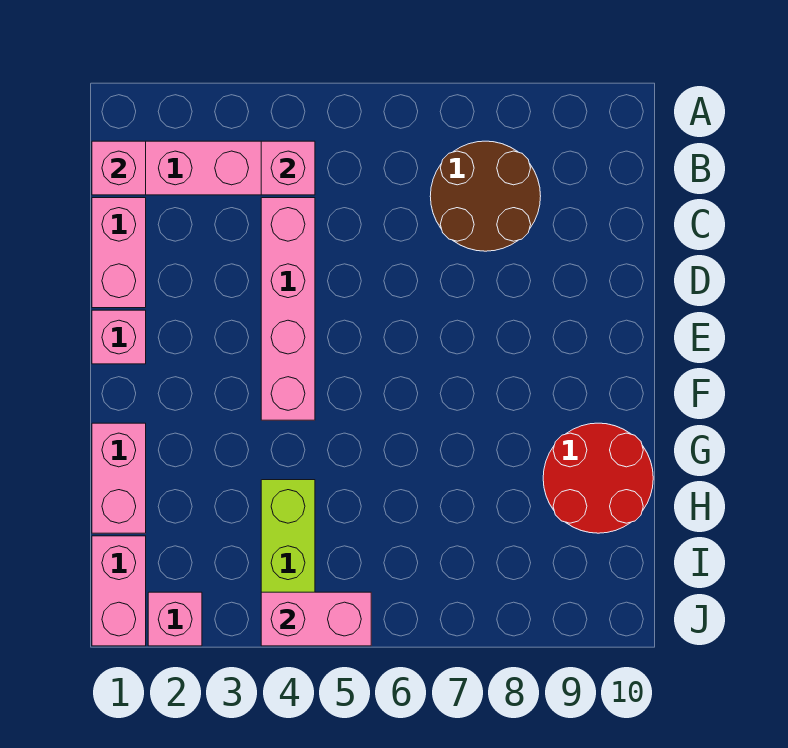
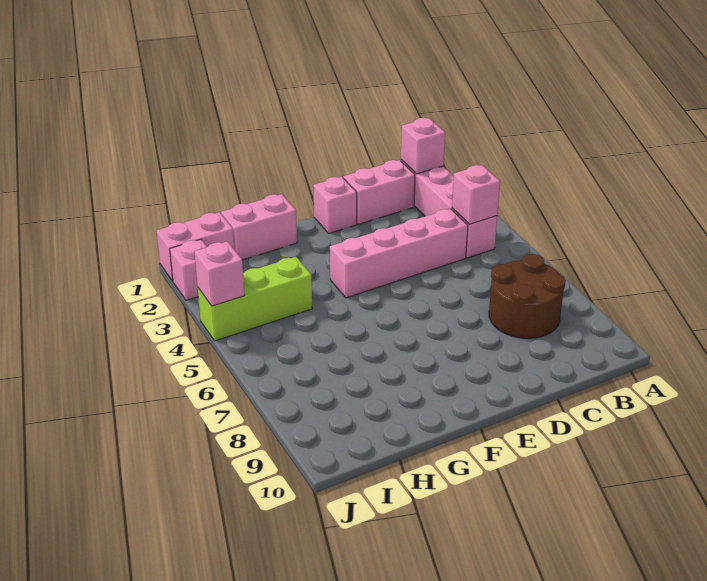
red round brick G9:H10 level 1 -> none
pink brick J4:J5 level 2 -> pink brick J4 level 2

